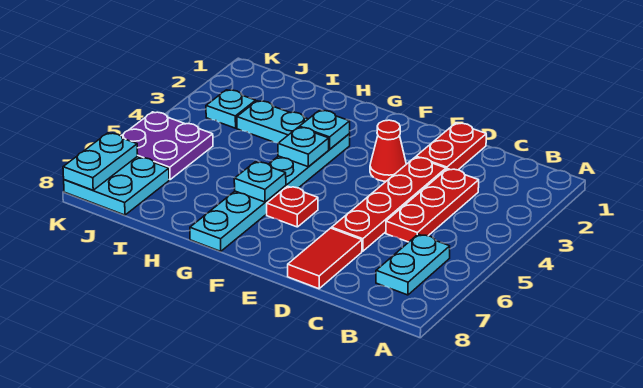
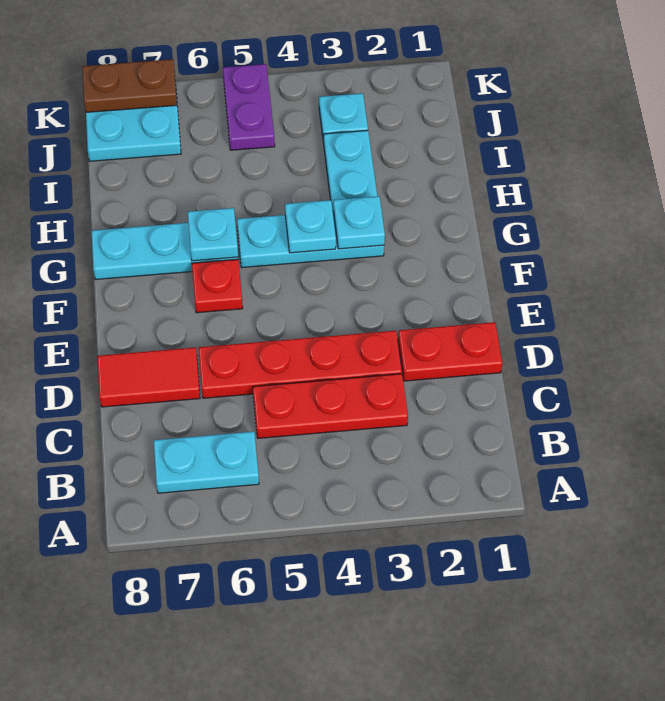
red cone E3 level 1 -> none
purple plate J5:K6 level 1 -> purple plate J5:K5 level 1
cyan plate K7:K8 level 2 -> brown plate K7:K8 level 2

